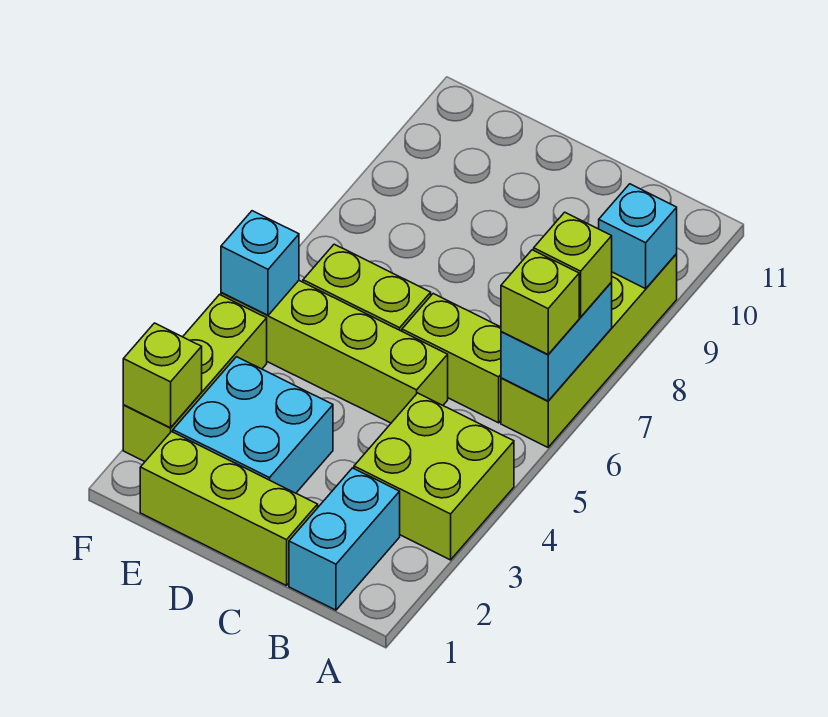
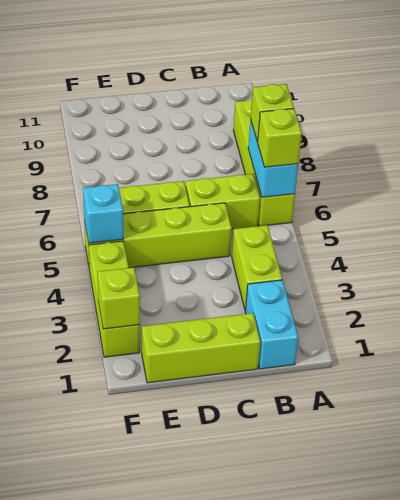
lime brick A3:B4 level 1 -> lime brick B3:B4 level 1
cyan brick A9 level 2 -> none
cyan brick D2:E3 level 1 -> none

